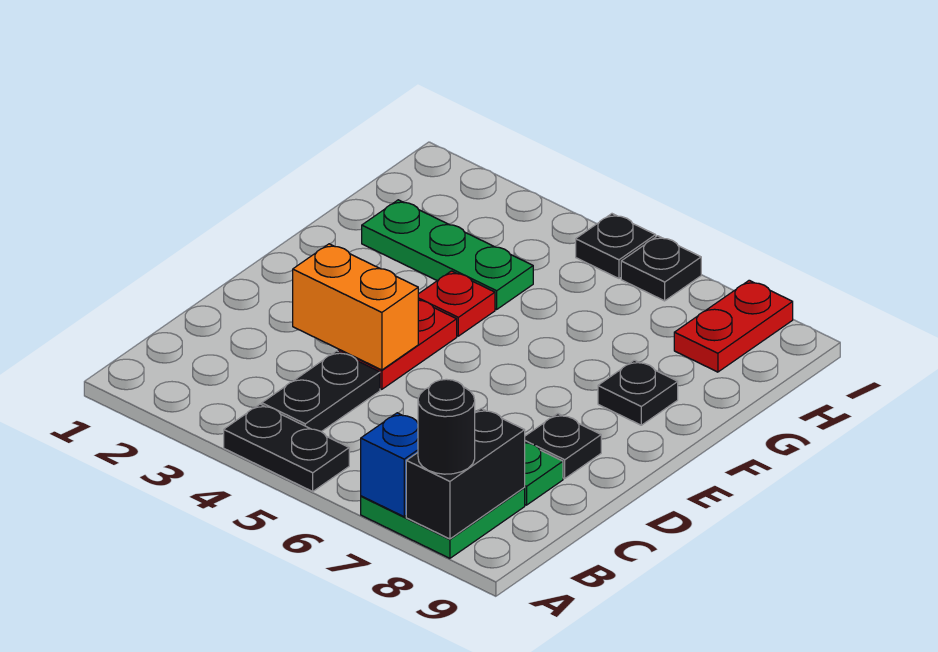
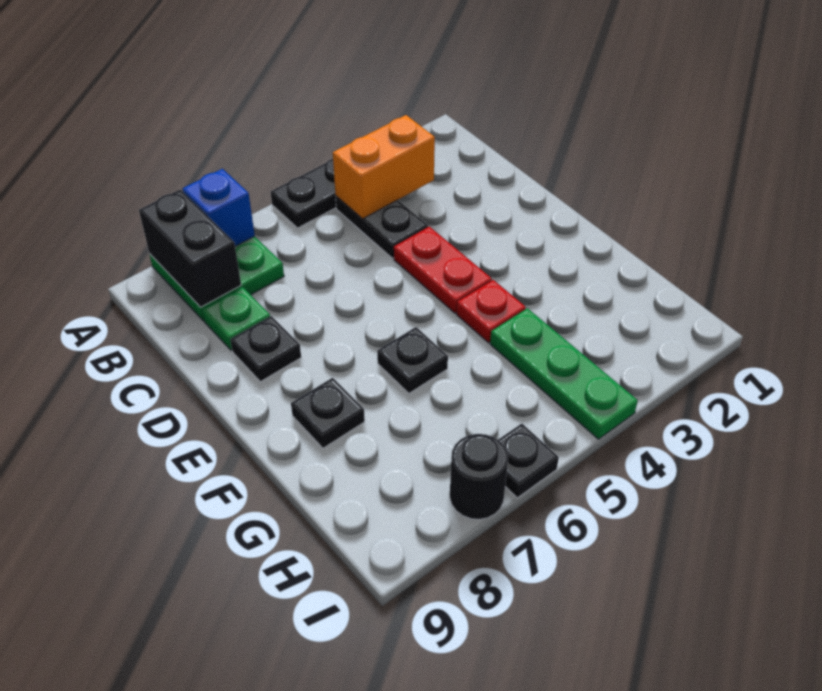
black round brick A8 level 3 -> black round brick I7 level 1
orange brick D3:D4 level 2 -> orange brick B3:B4 level 2
green plate G2:G4 level 1 -> green plate G4:I4 level 1
red plate H8:I8 level 1 -> none
black plate I5 level 1 -> black plate F6 level 1

